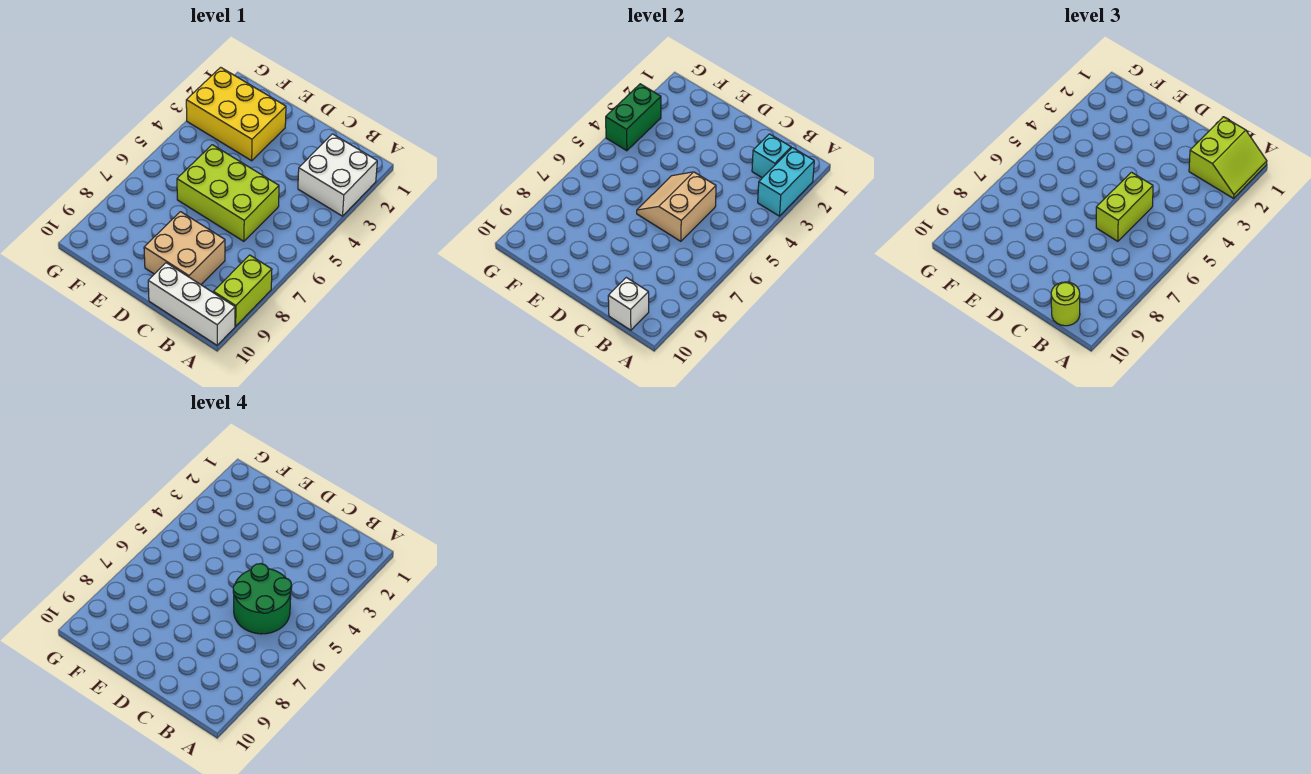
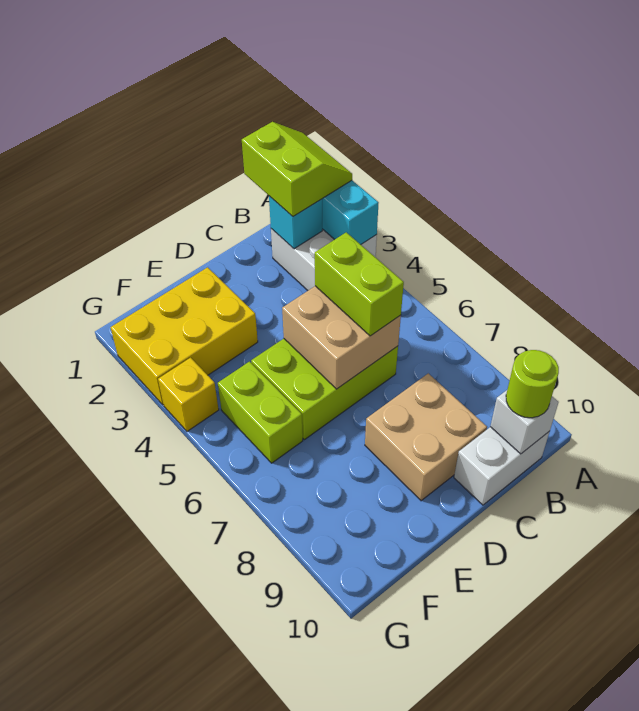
lime brick A8:A9 level 1 -> lime brick F5:F6 level 1
white brick A10:C10 level 1 -> white brick B10:C10 level 1
green round brick B5:C6 level 4 -> none
tan slope C5:D6 level 2 top C -> tan brick C5:D6 level 2
green brick G3:G4 level 2 -> none
none -> yellow brick G4 level 1

